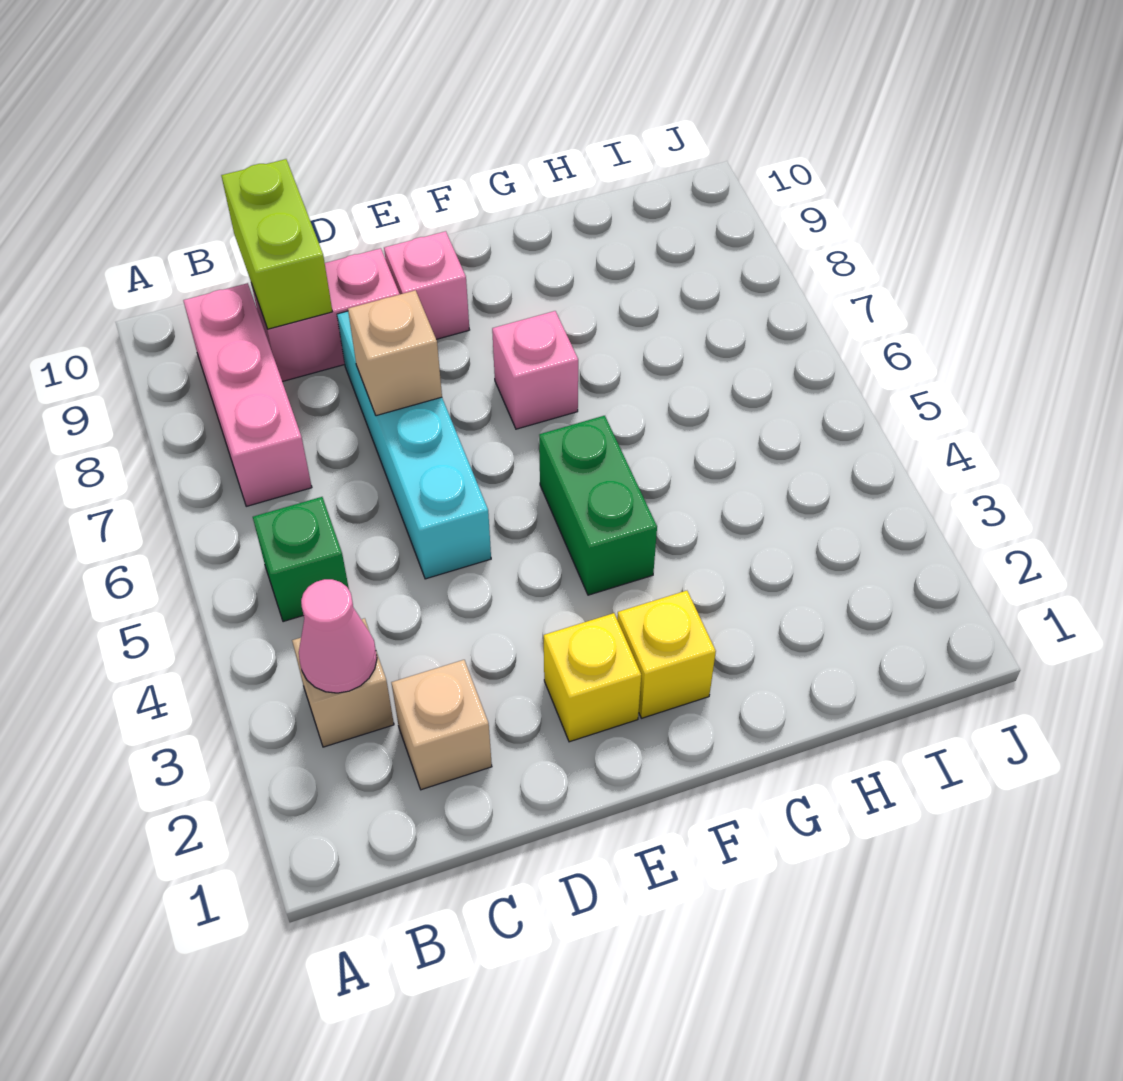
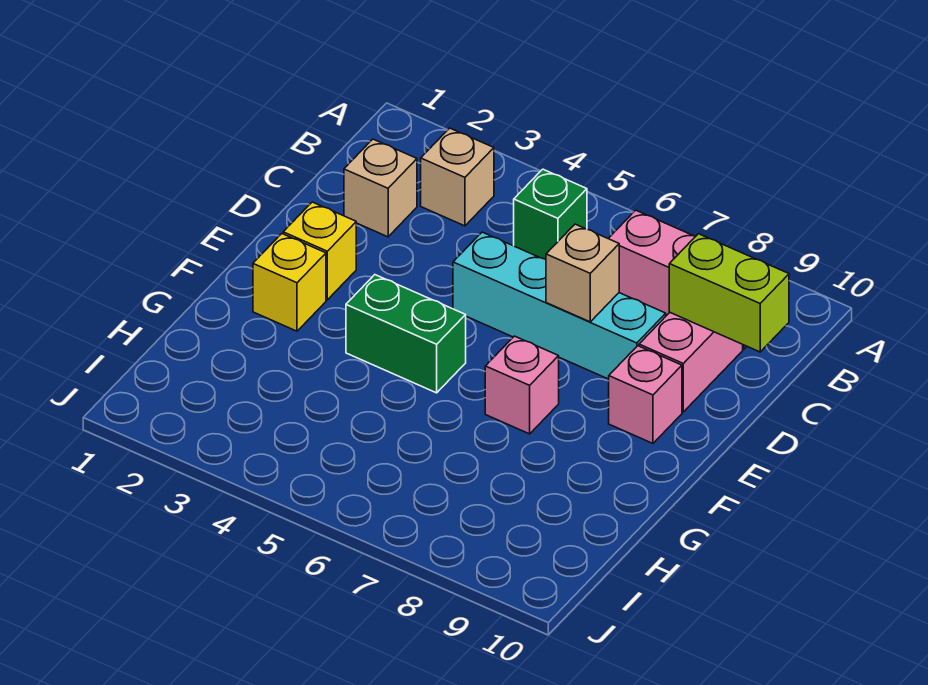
pink cone B3 level 2 -> none

